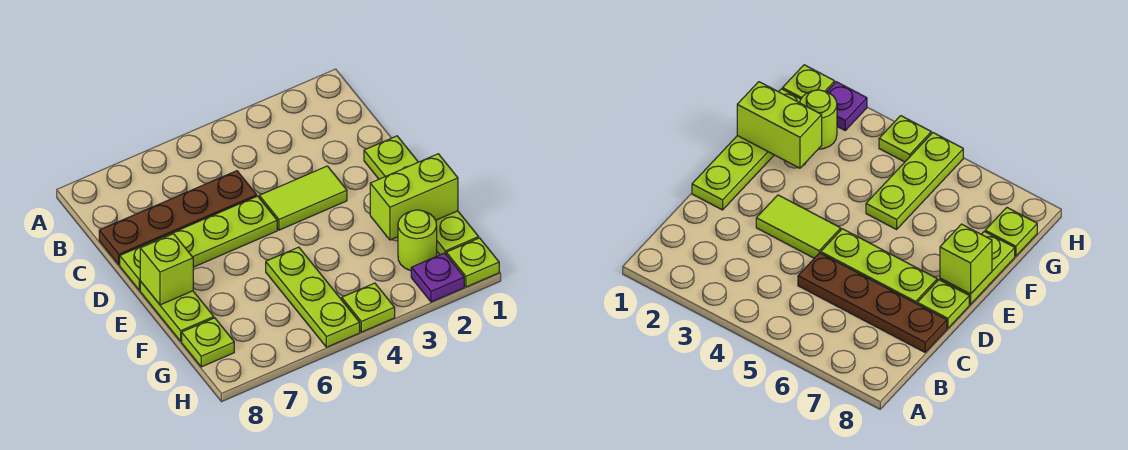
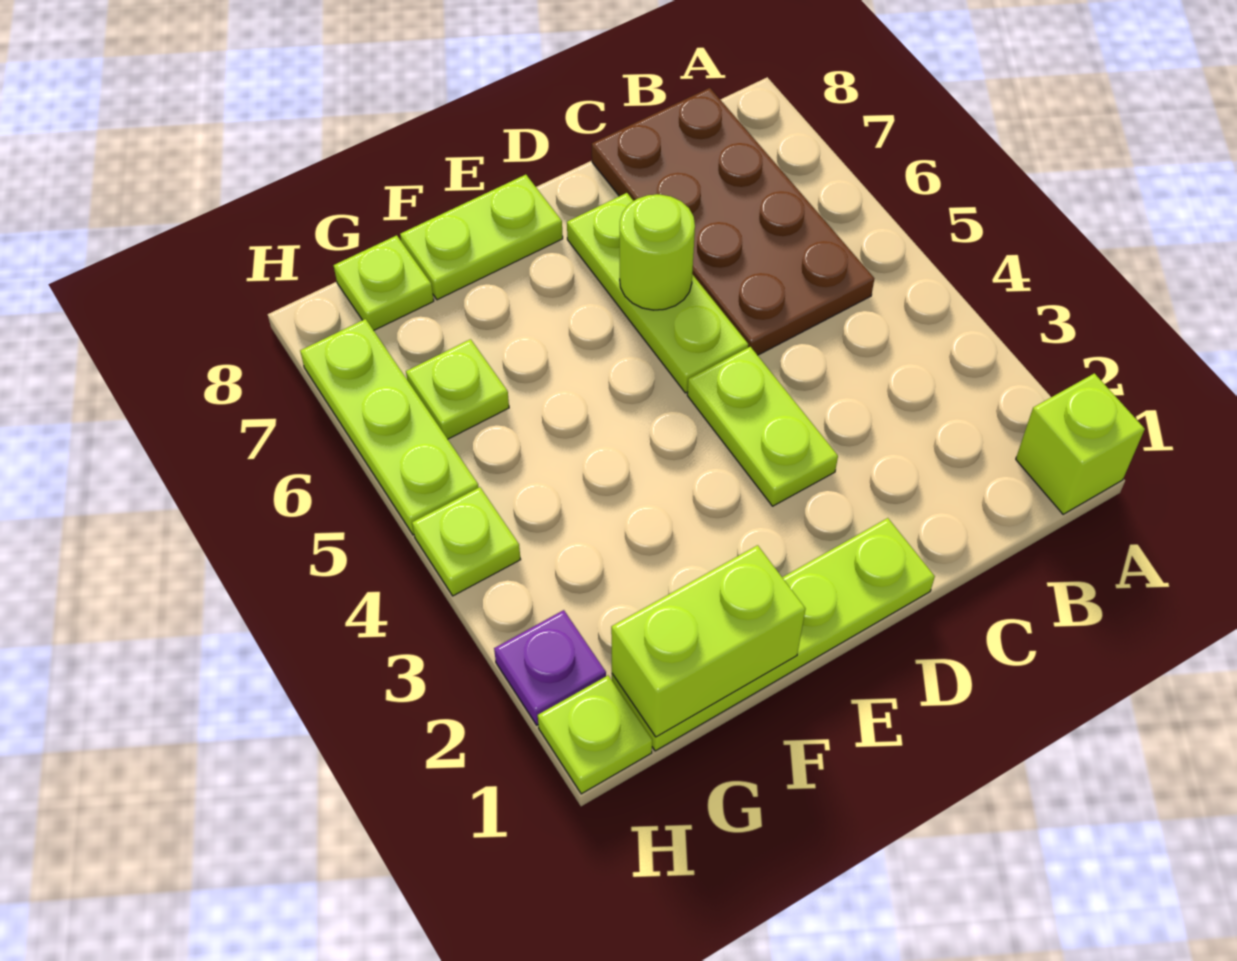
brown plate C5:C8 level 1 -> brown plate B5:C8 level 1
lime tile D3:D4 level 1 -> lime plate D3:D4 level 1
lime plate D8 level 1 -> lime plate G6 level 1
lime brick E8 level 2 -> lime brick A1 level 1
lime brick F1:F2 level 2 -> lime brick F1:G1 level 2
lime plate F5:H5 level 1 -> lime plate H5:H7 level 1
lime round brick G2 level 1 -> lime round brick D6 level 2

